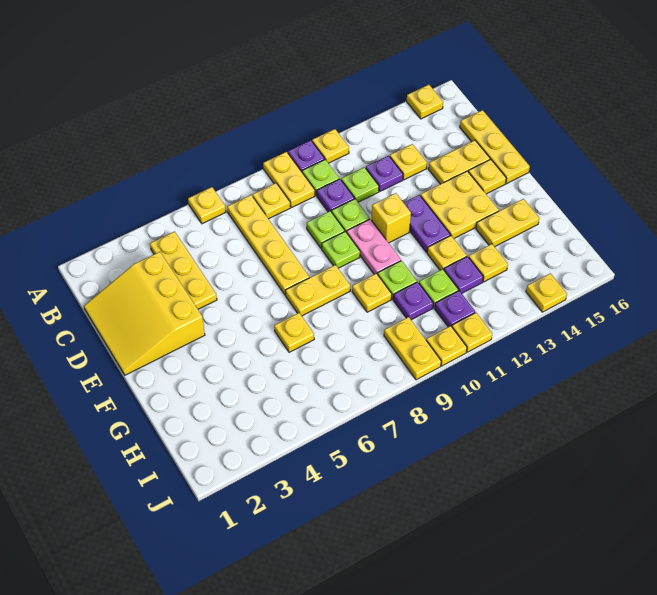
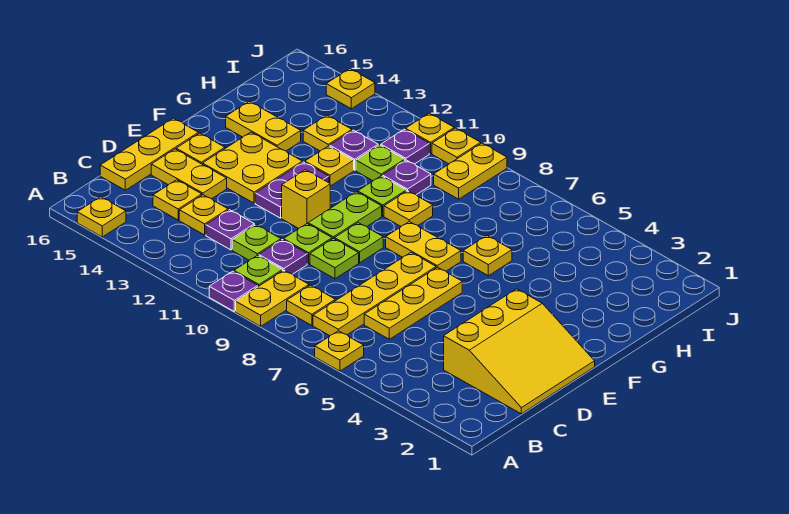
yellow plate A11 level 1 -> yellow plate C14 level 1
yellow plate B4:D4 level 1 -> yellow plate C6:E6 level 1
pink plate E10:F10 level 1 -> lime plate E10:F10 level 1

